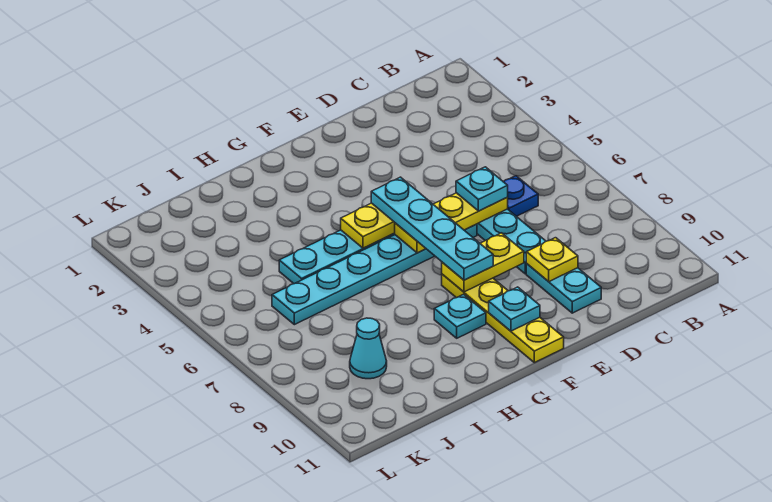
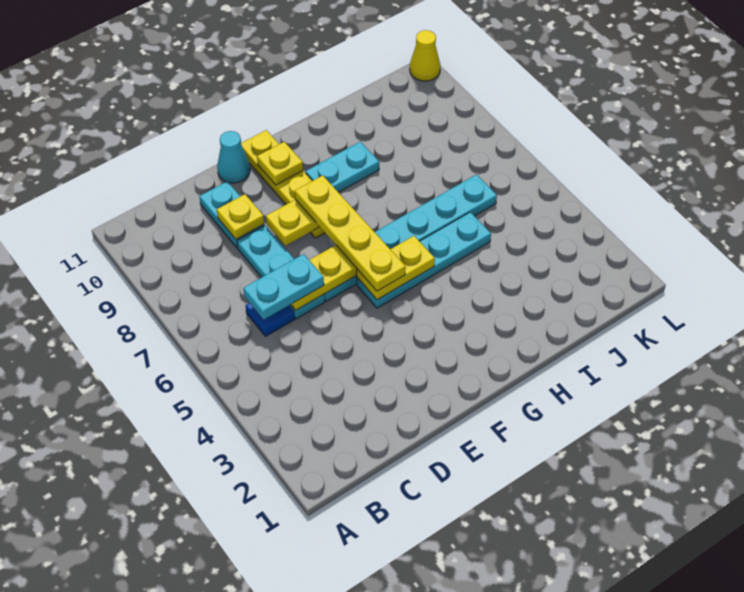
cyan plate D6 level 3 -> cyan plate C6:D6 level 3
cyan plate F5:F8 level 3 -> yellow plate F5:F8 level 3
cyan plate F10 level 2 -> yellow plate F10 level 2
cyan plate G9 level 1 -> cyan plate G9:H9 level 1
cyan cone J9 level 1 -> cyan cone E11 level 1
none -> yellow cone L11 level 1

